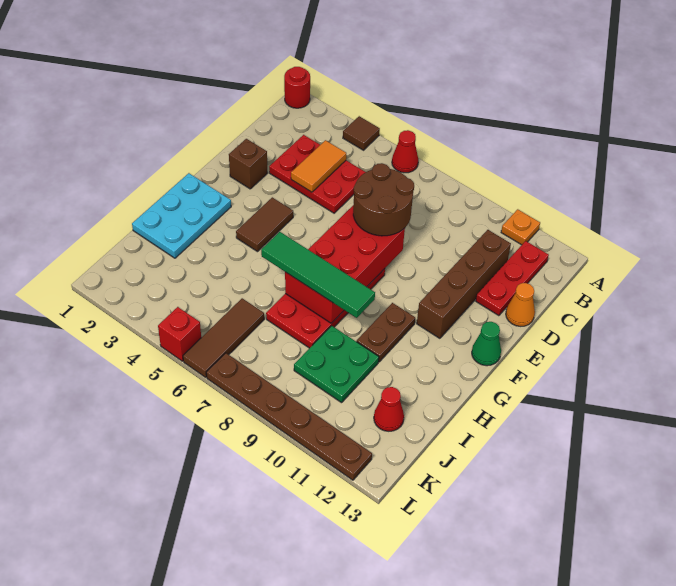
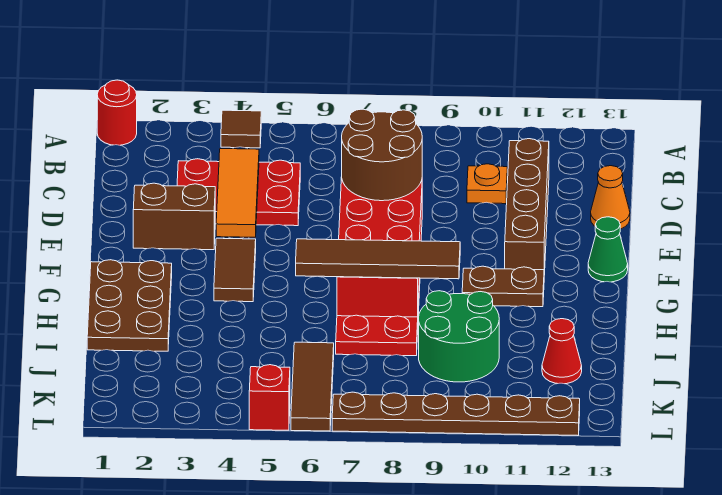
red cone A6 level 1 -> none
orange plate A11 level 1 -> orange plate C10 level 1
red plate B12:D12 level 1 -> none
orange tile C4:D4 level 2 -> orange tile C4:E4 level 2
brown brick E2 level 1 -> brown brick E2:E3 level 1
cyan plate G1:I2 level 1 -> brown plate G1:I2 level 1
brown plate G10:H10 level 1 -> brown plate G10:G11 level 1
green tile H6:H9 level 3 -> brown tile H6:H9 level 3
green plate I9:J10 level 1 -> green round brick I9:J10 level 1

